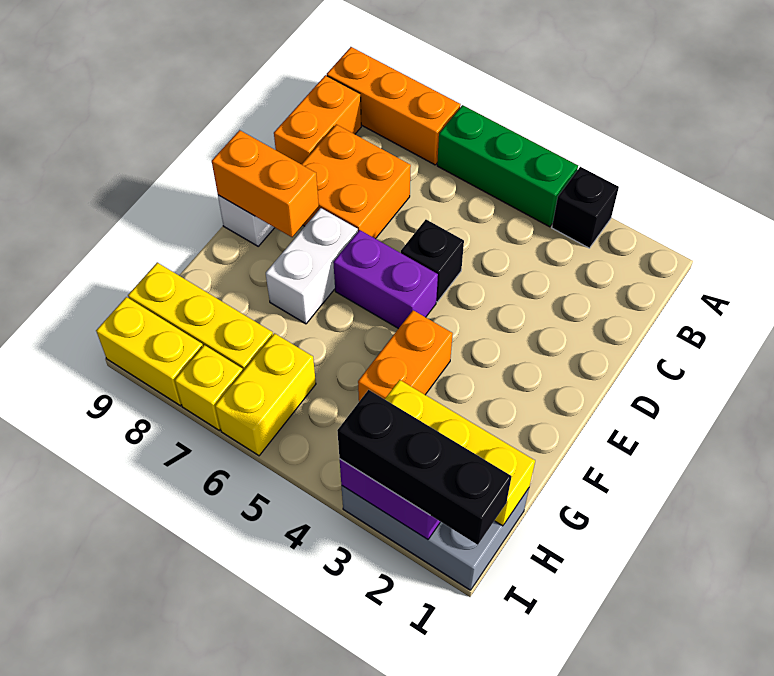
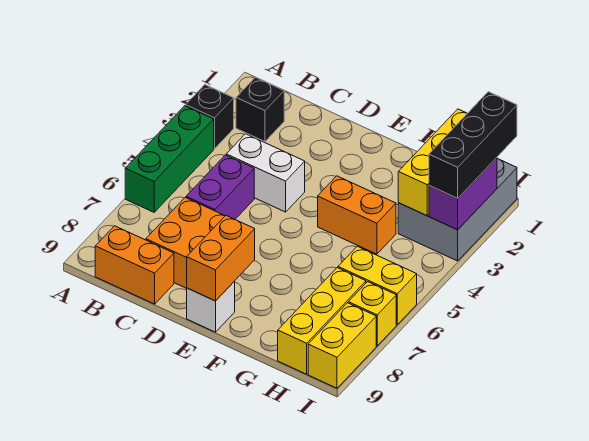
orange brick A7:A9 level 1 -> none
black brick D5 level 1 -> black brick B2 level 1
purple brick E5:E6 level 1 -> purple brick C5:C6 level 1
white brick E7:F7 level 1 -> white brick C4:D4 level 1

